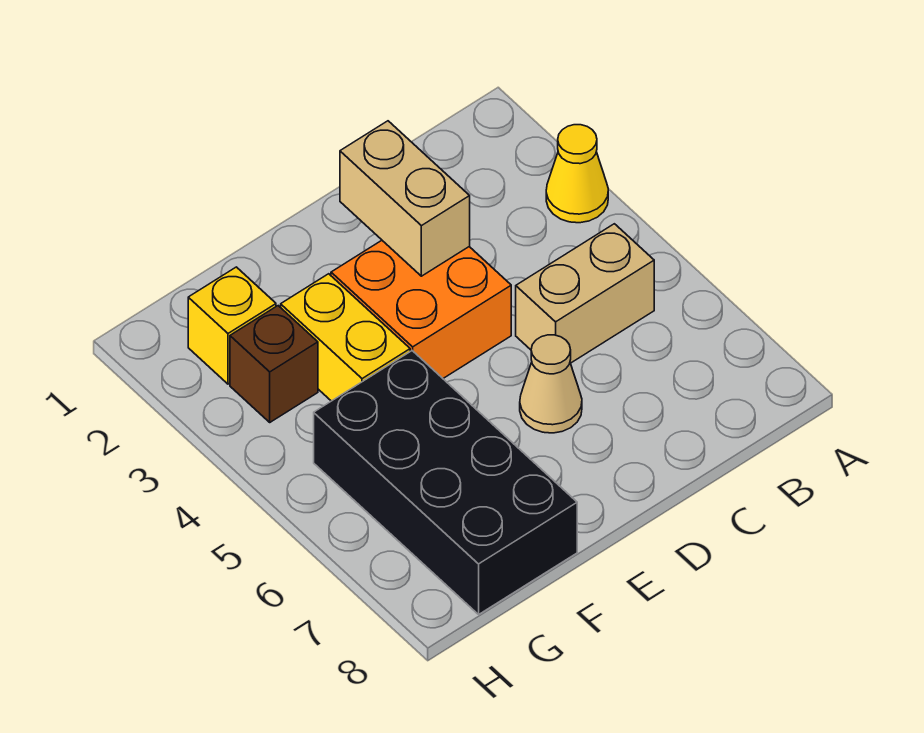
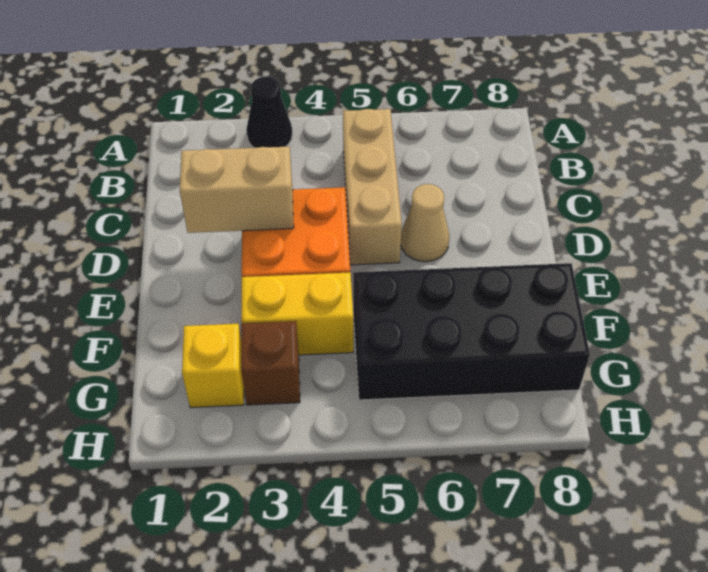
yellow cone A3 level 1 -> black cone A3 level 1
tan brick B5:C5 level 1 -> tan brick B5:D5 level 1

